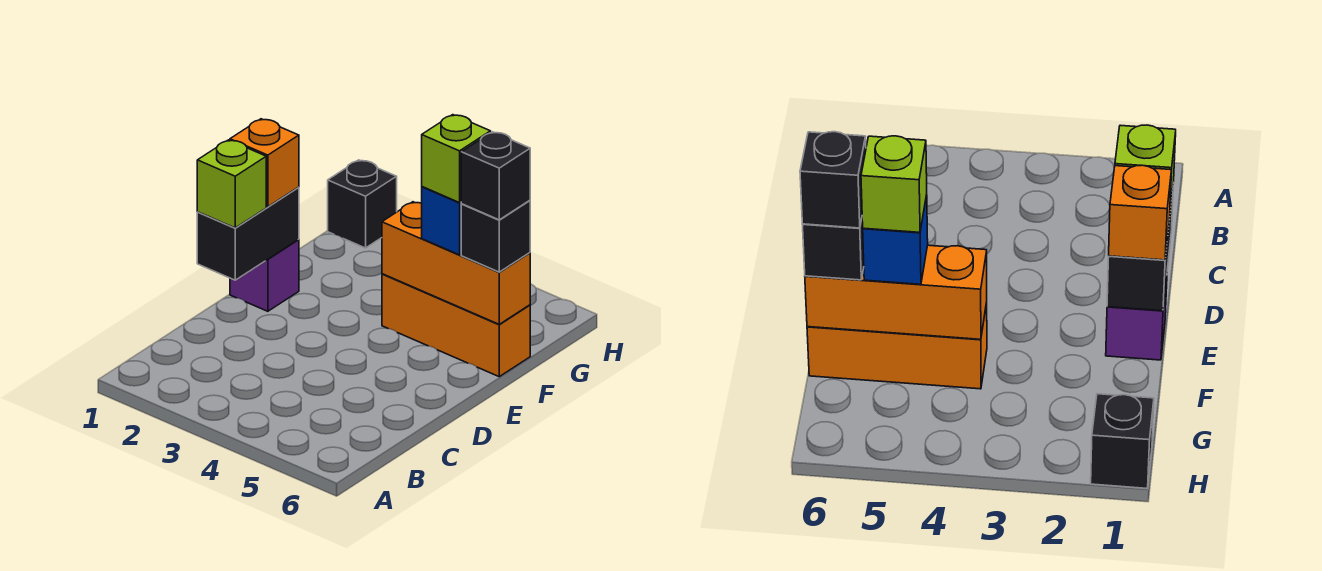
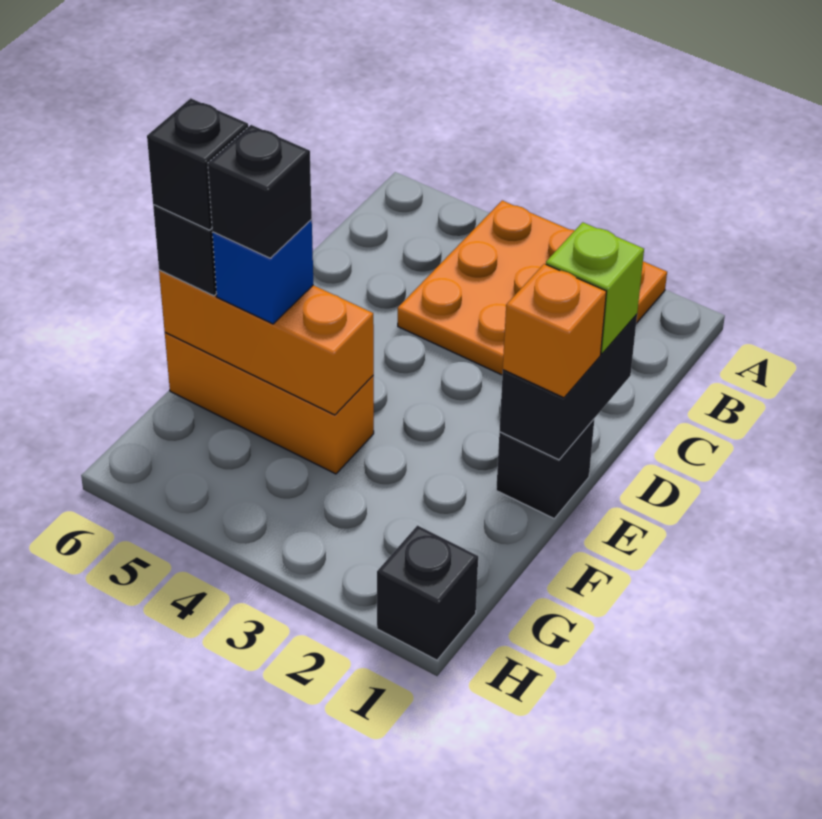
none -> orange plate A2:C4 level 1
purple brick E1 level 1 -> black brick E1 level 1
lime brick F5 level 4 -> black brick F5 level 4

